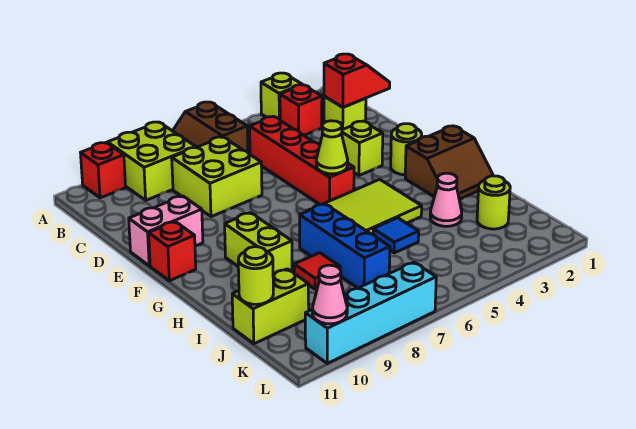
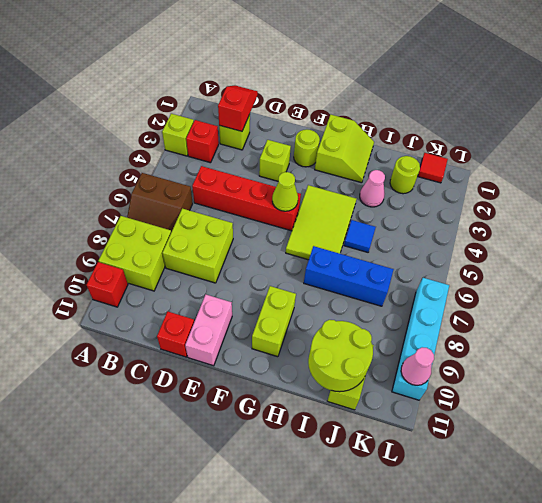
red brick F11 level 1 -> red brick D11 level 1
brown slope G1:H2 level 1 top G -> lime slope G1:H2 level 1 top G
lime brick G9:H9 level 1 -> lime brick G9:G10 level 1
red tile I8 level 1 -> red tile K1 level 1
lime round brick J11 level 2 -> lime round brick I10:J11 level 2

